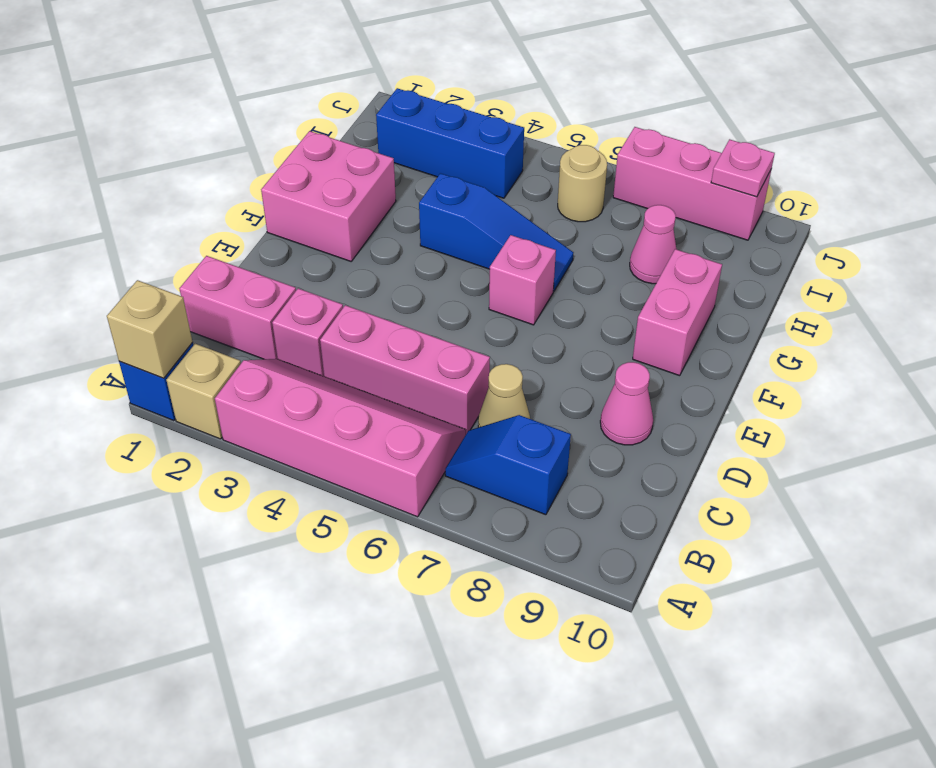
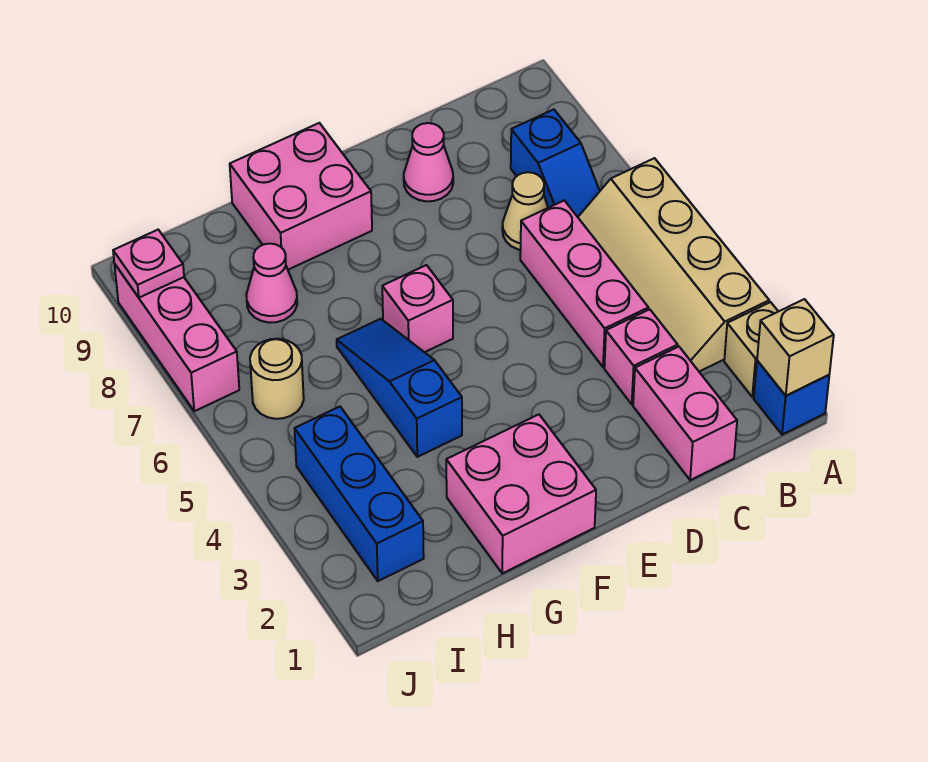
pink slope A3:B6 level 1 top A -> tan slope A3:B6 level 1 top A
pink brick F9:G9 level 1 -> pink brick F9:G10 level 1

